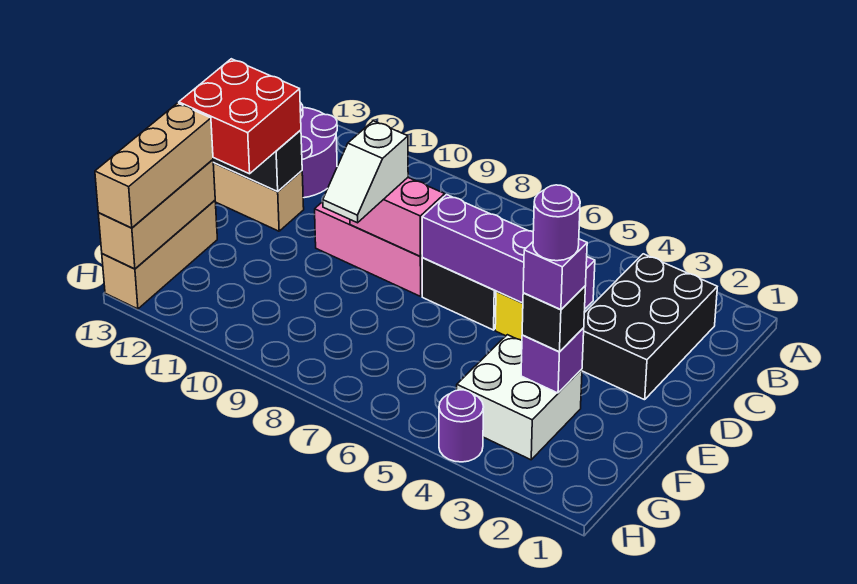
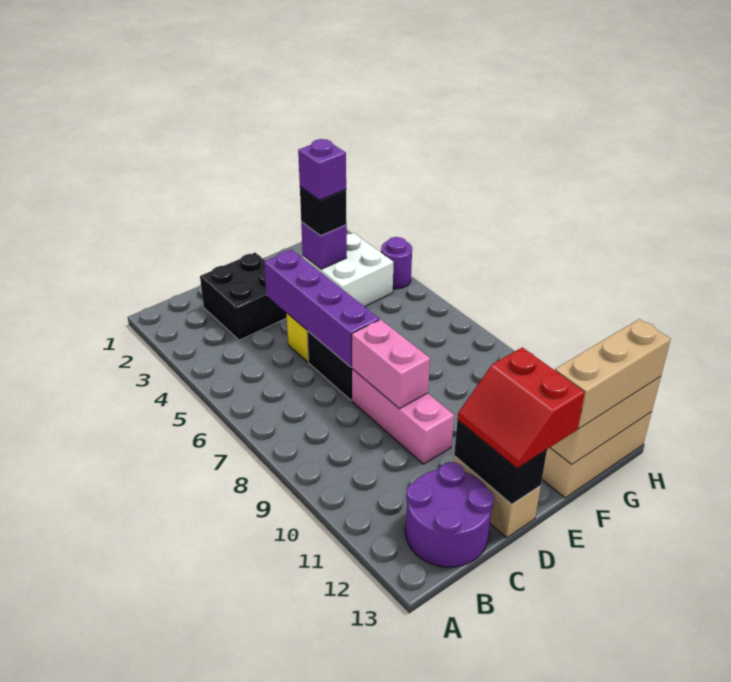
black brick B2:D3 level 1 -> black brick C2:D3 level 1
white slope D9:E9 level 3 top D -> none
red brick D12:E13 level 3 -> red slope D12:E13 level 3 top E
purple round brick F3 level 5 -> none

